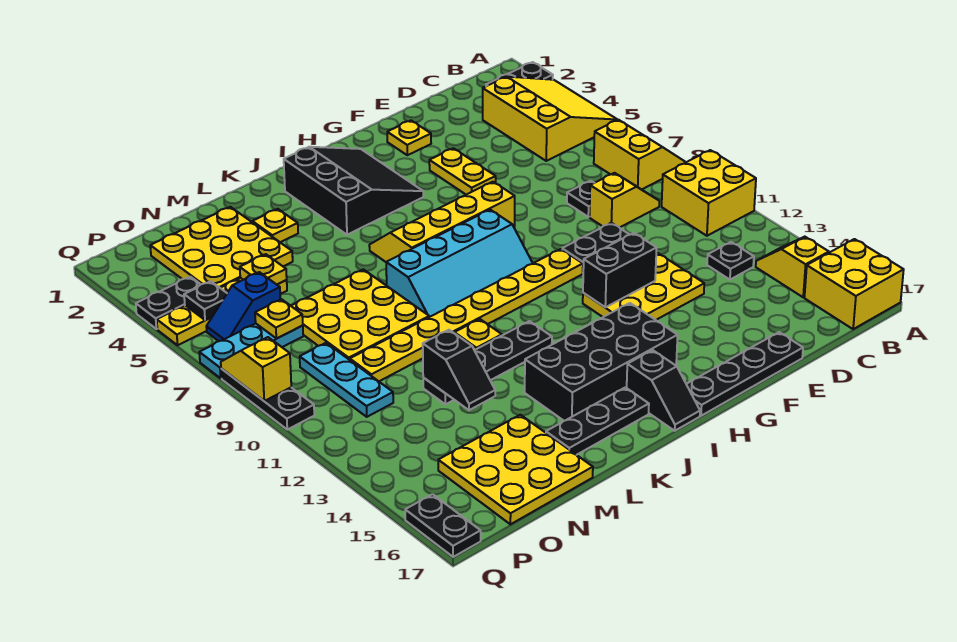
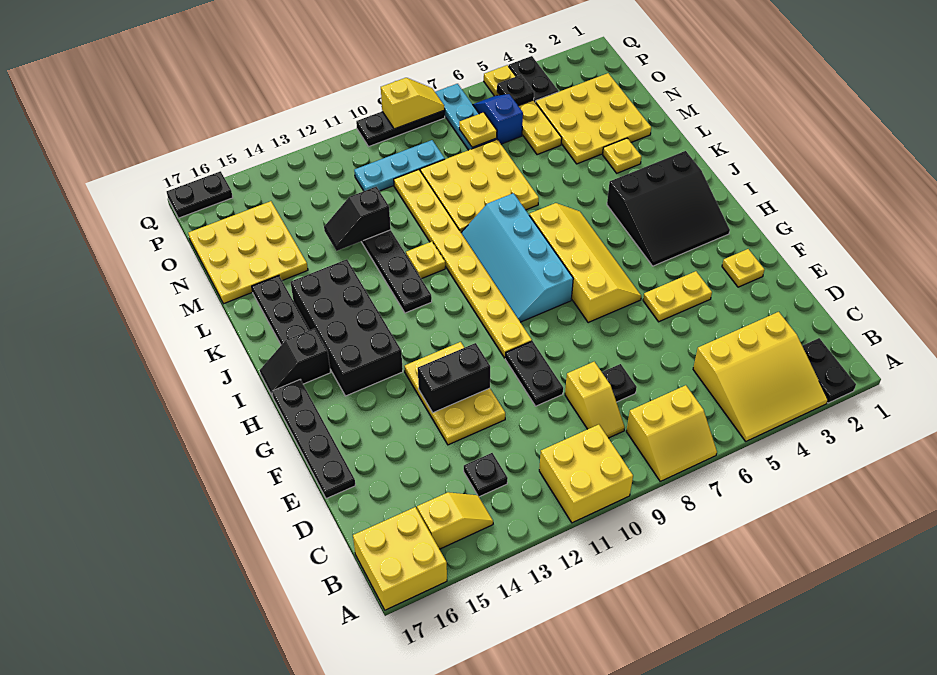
black brick F12:G12 level 2 -> black brick F12:F13 level 2
yellow plate N5 level 2 -> none

